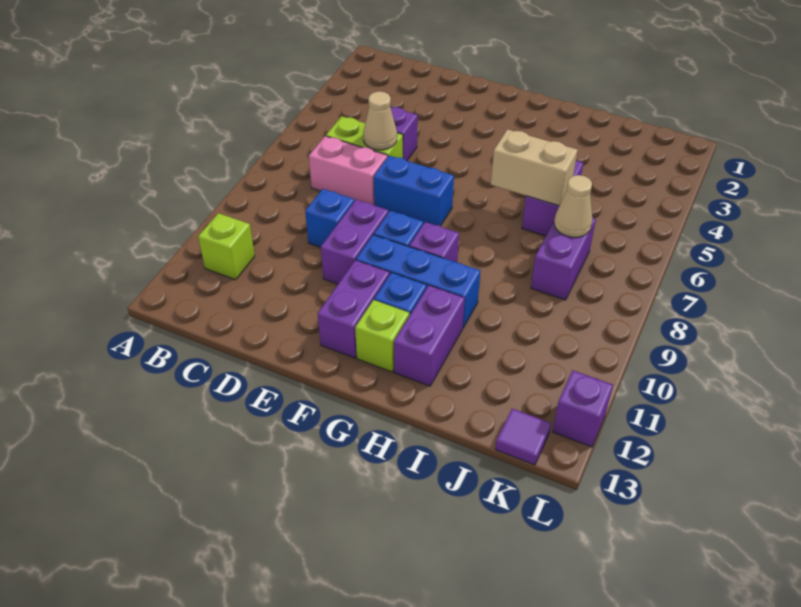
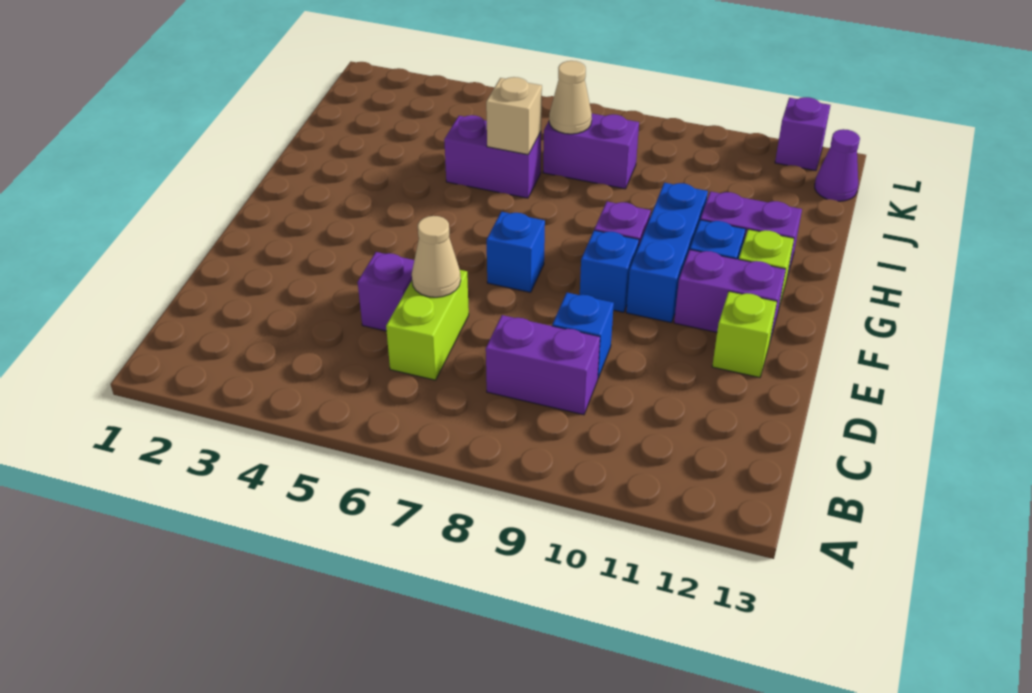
lime brick B11 level 1 -> lime brick E12 level 1
pink brick C7:D7 level 1 -> none
blue brick E7:F7 level 1 -> blue brick F7 level 1
purple brick E9:E10 level 1 -> purple brick C8:C9 level 1
tan brick H6:I6 level 2 -> tan brick I6 level 2
purple tile K13 level 1 -> purple cone K13 level 1

